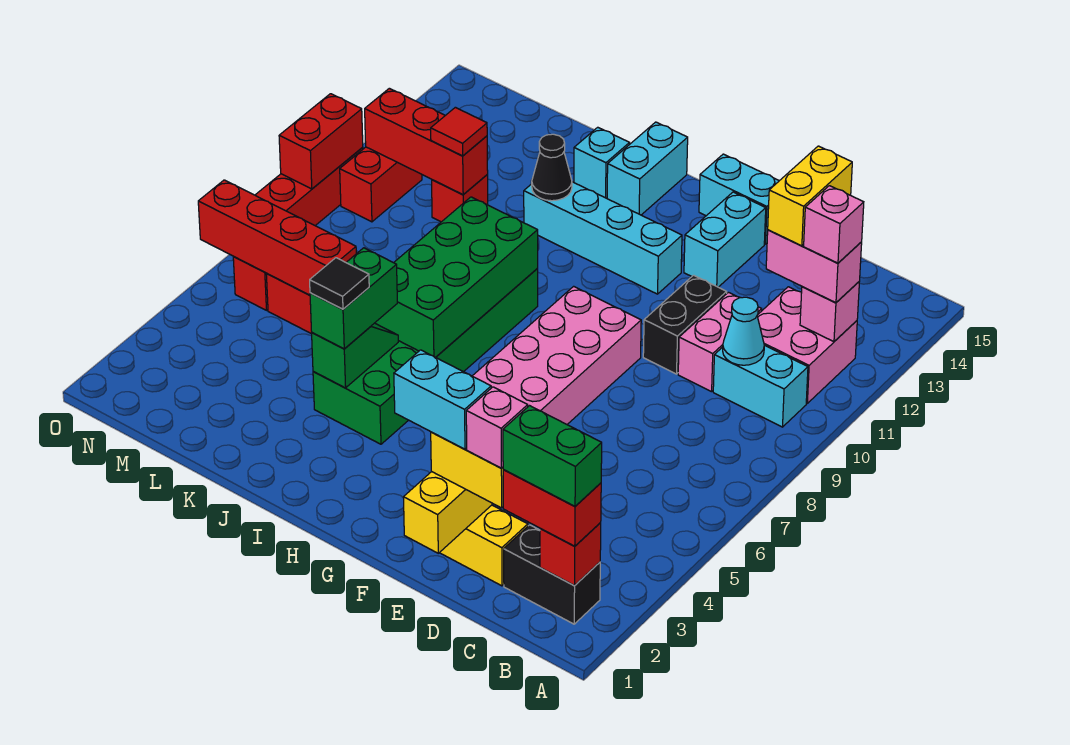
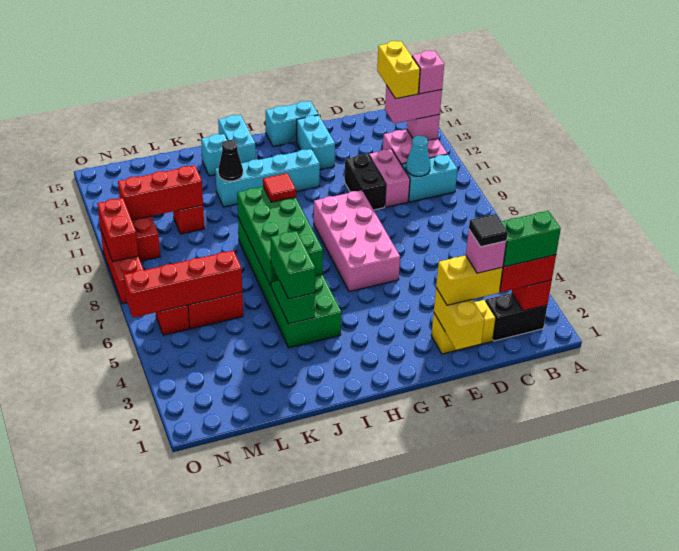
cyan brick E2:F2 level 4 -> none
black tile J4 level 4 -> black tile D2 level 5
red tile L11 level 3 -> red tile I9 level 3

